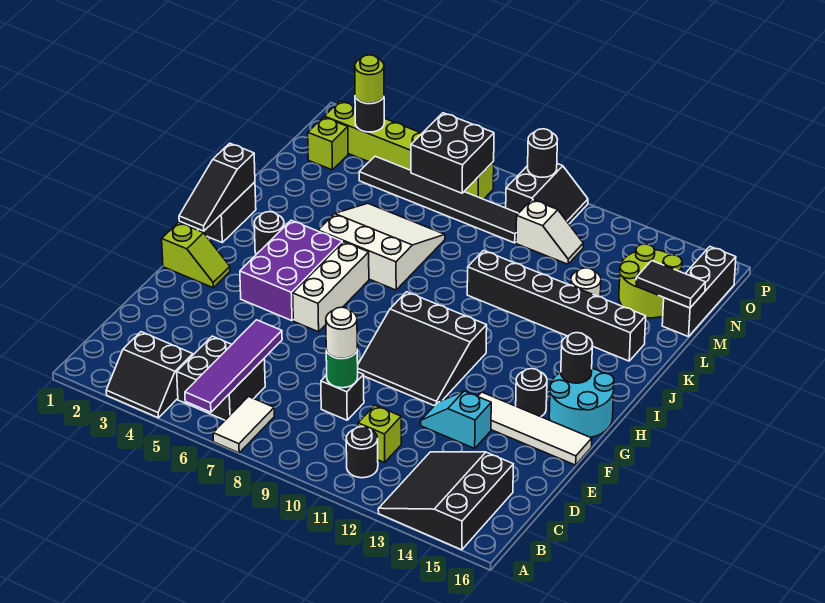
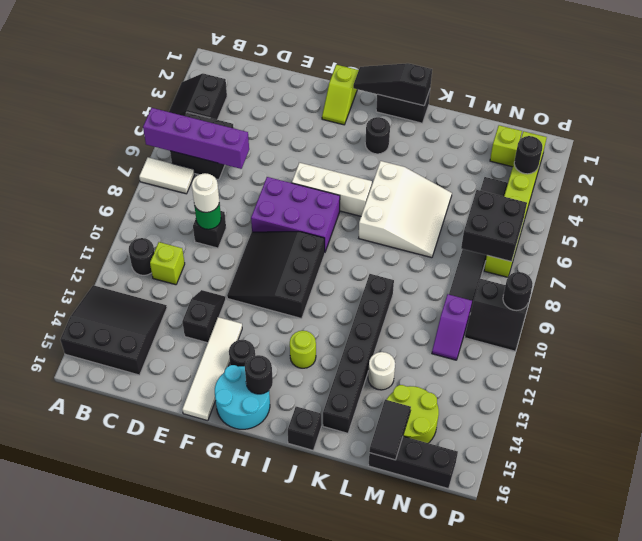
purple tile A6:D6 level 2 -> purple brick A6:D6 level 2
cyan slope E12:E13 level 1 top 13 -> black slope E12:E13 level 1 top 13
purple brick G4:I5 level 1 -> purple brick F7:H8 level 1
none -> black brick J16 level 1
white slope N10:N11 level 1 top 10 -> purple slope N10:N11 level 1 top 10
lime round brick O3 level 3 -> lime round brick I13 level 1

